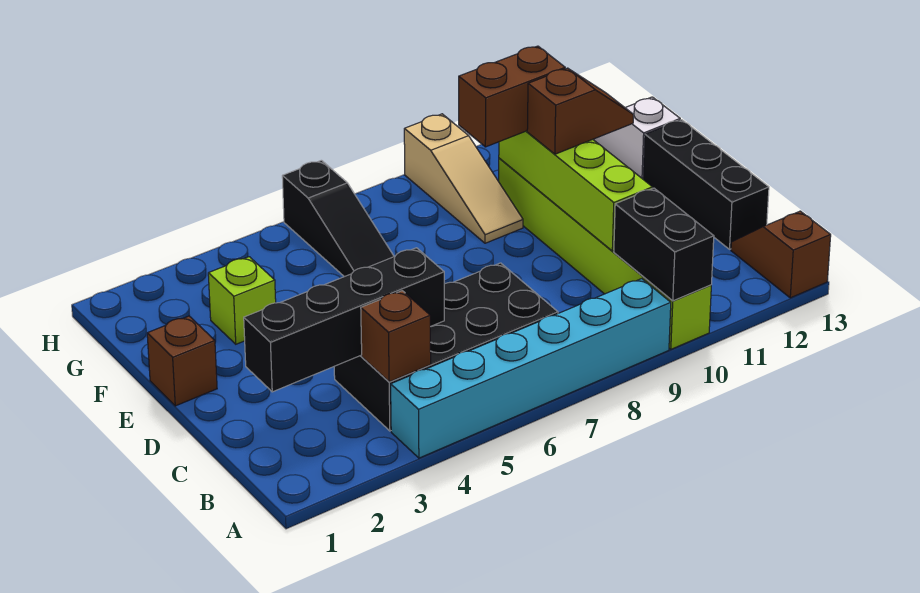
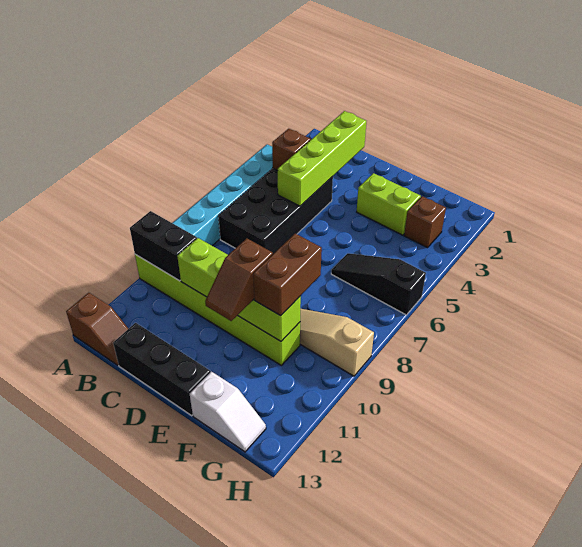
black brick C2:C5 level 2 -> lime brick C2:C5 level 2
brown brick E1 level 1 -> brown brick G3 level 1
lime brick F3 level 1 -> lime brick E3:F3 level 1

